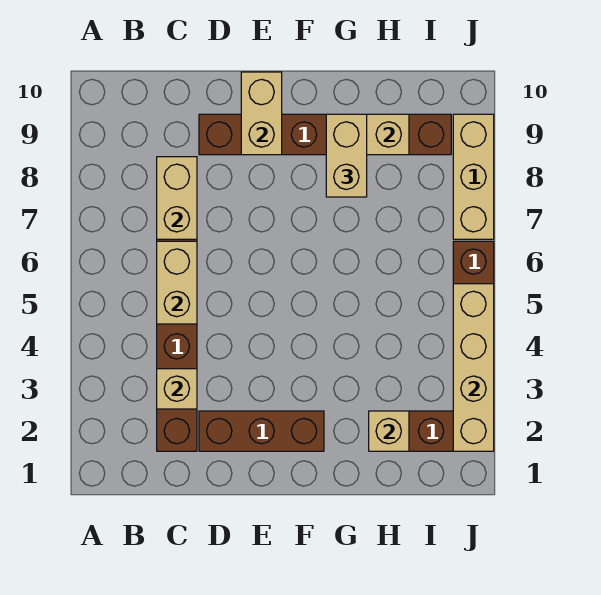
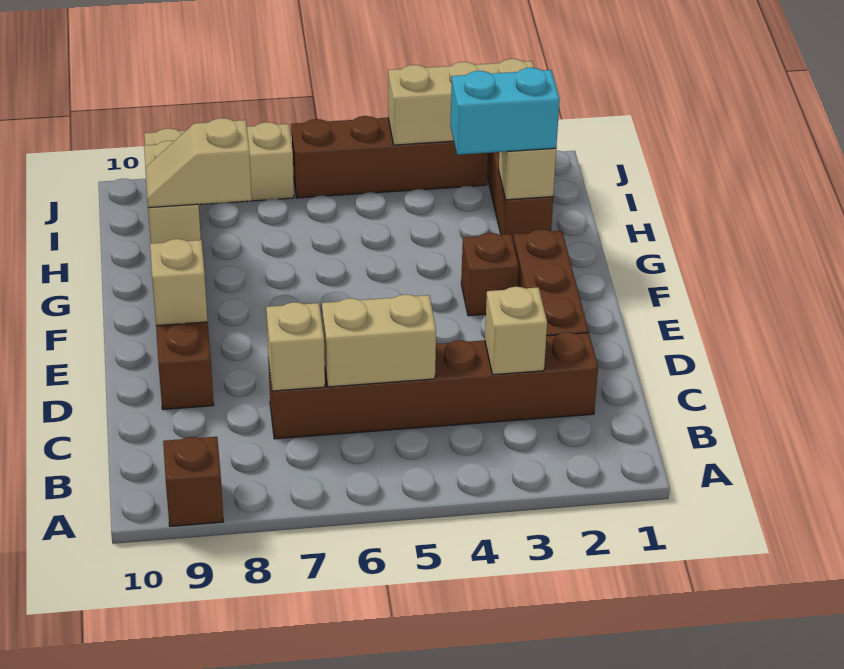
none -> brown brick A9 level 1
tan brick C7:C8 level 2 -> tan brick C7 level 2
tan brick E9:E10 level 2 -> tan brick E9 level 2
none -> brown brick F3 level 1
tan brick G8:G9 level 3 -> tan slope G8:G9 level 3 top 8
none -> cyan brick H2:H3 level 3
tan brick J2:J5 level 2 -> tan brick J2:J4 level 2

